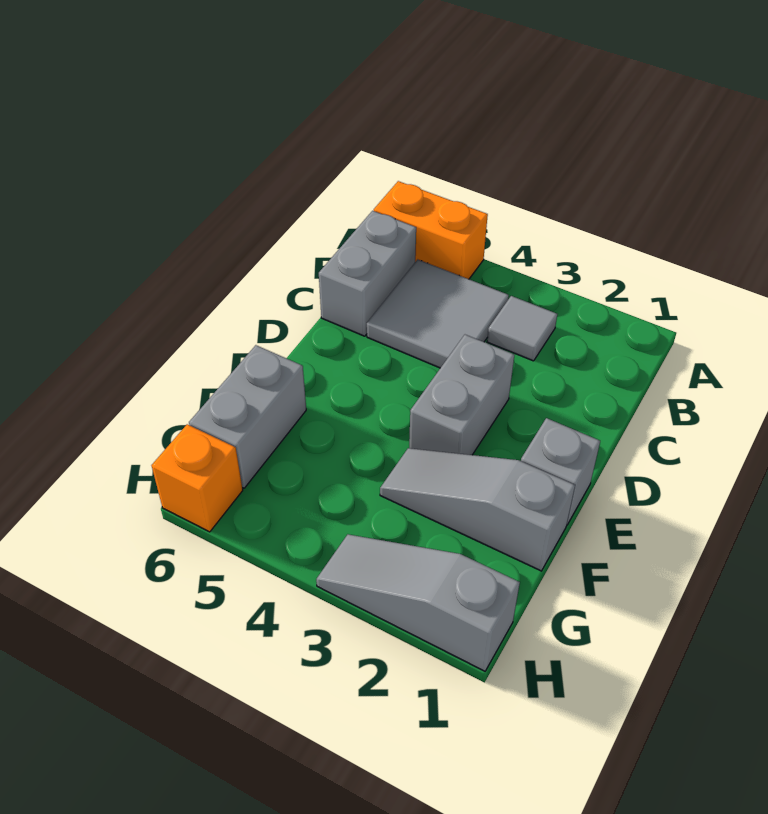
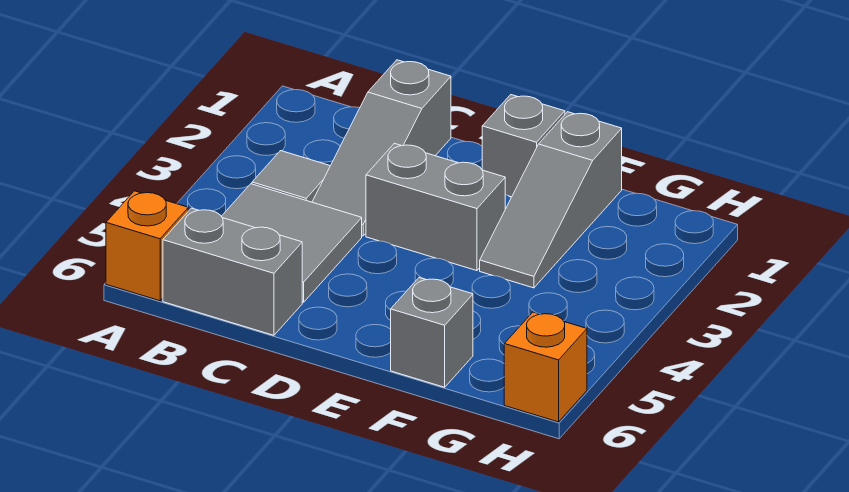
orange brick A5:A6 level 1 -> orange brick A6 level 1
grey brick F6:G6 level 1 -> grey brick F6 level 1
grey slope H1:H3 level 1 top 1 -> grey slope C1:C3 level 1 top 1

